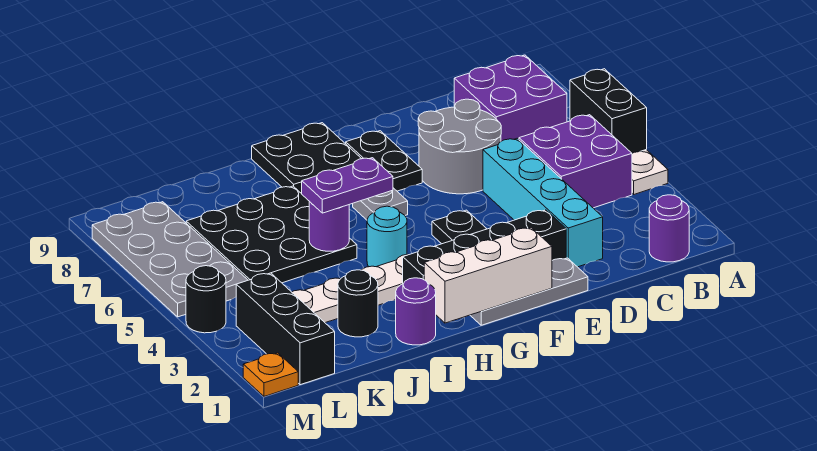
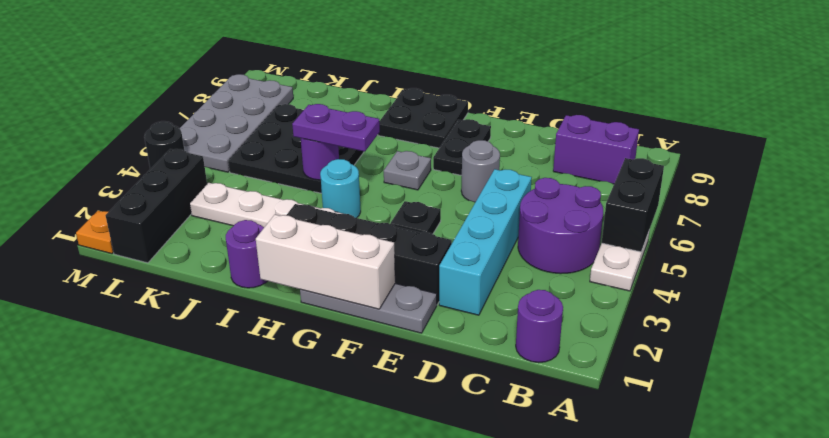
purple brick B4:C5 level 1 -> purple round brick B4:C5 level 1
purple brick B7:C8 level 1 -> purple brick B8:C8 level 1
grey round brick D6:E7 level 1 -> grey round brick E6 level 1
black round brick J2 level 1 -> none

